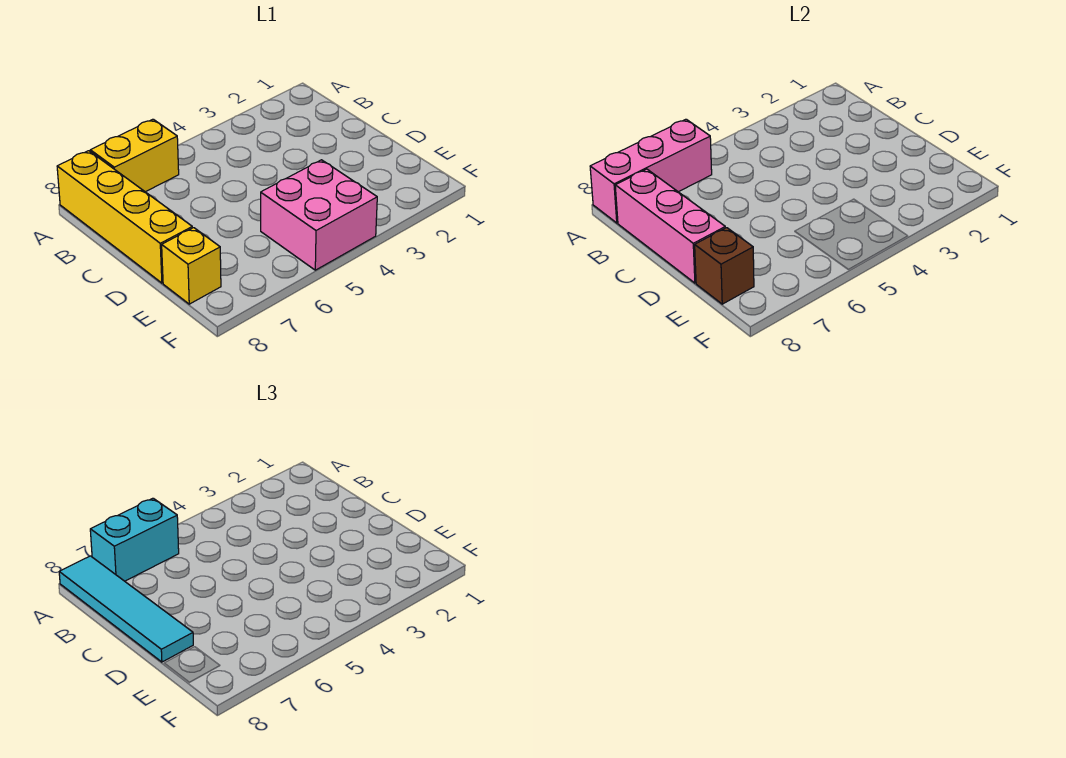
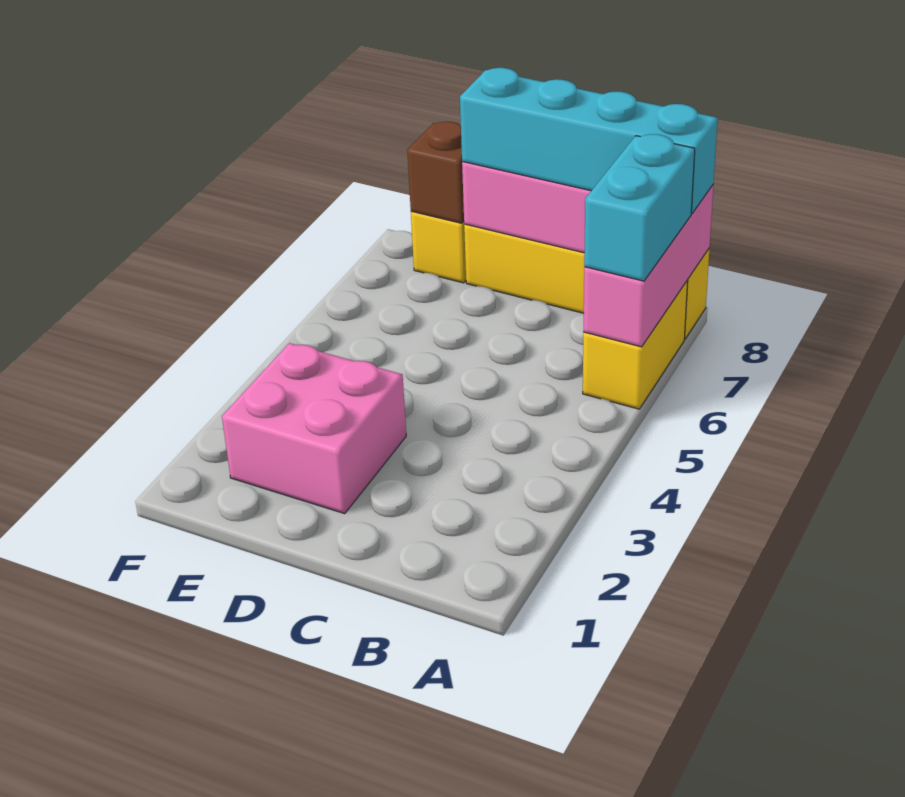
cyan tile A8:D8 level 3 -> cyan brick A8:D8 level 3
pink brick E4:F5 level 1 -> pink brick D2:E3 level 1

